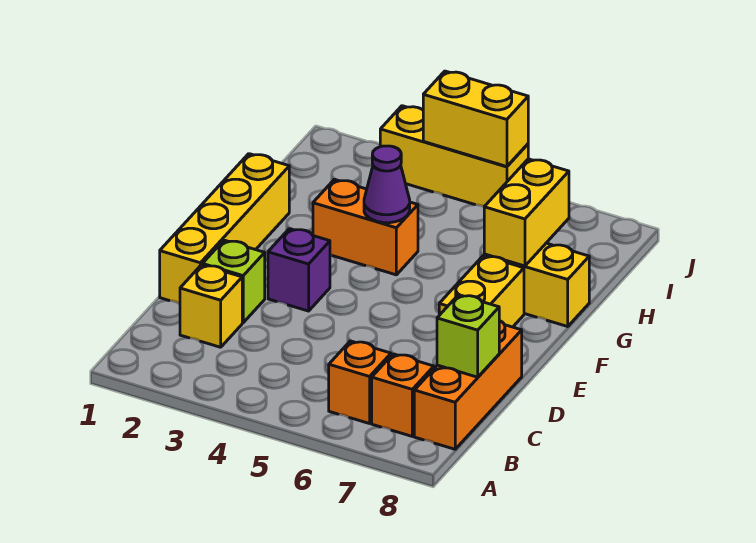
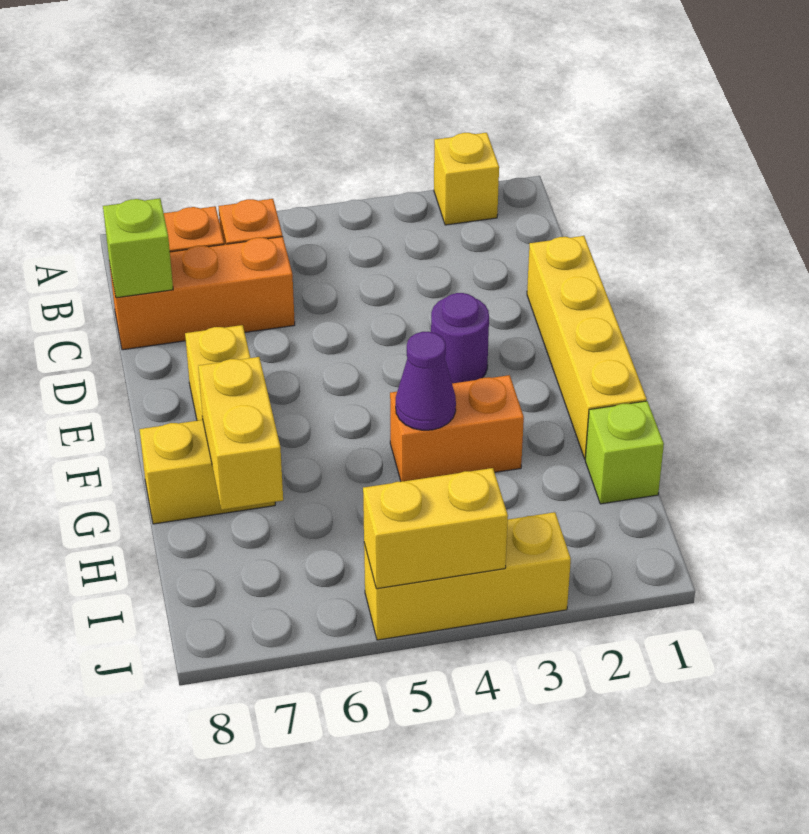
orange brick B8:D8 level 1 -> orange brick C6:C8 level 1
yellow brick C2 level 1 -> yellow brick A2 level 1
lime brick D2 level 1 -> lime brick H1 level 1
purple brick E3 level 1 -> purple round brick E3 level 1

